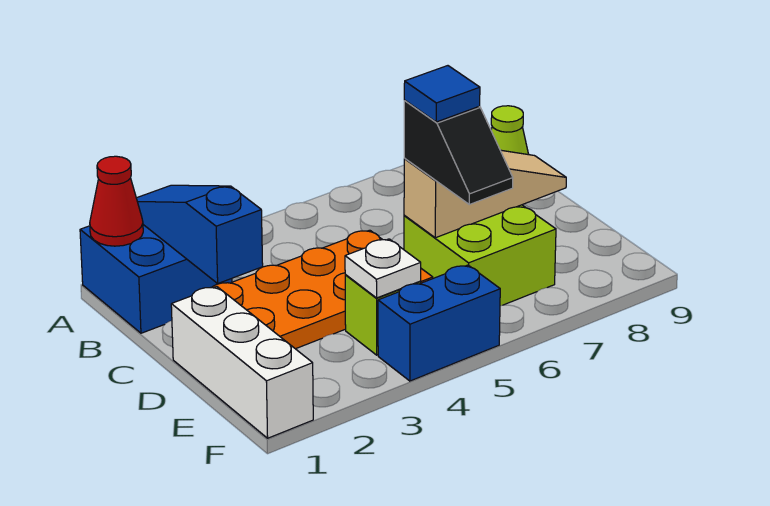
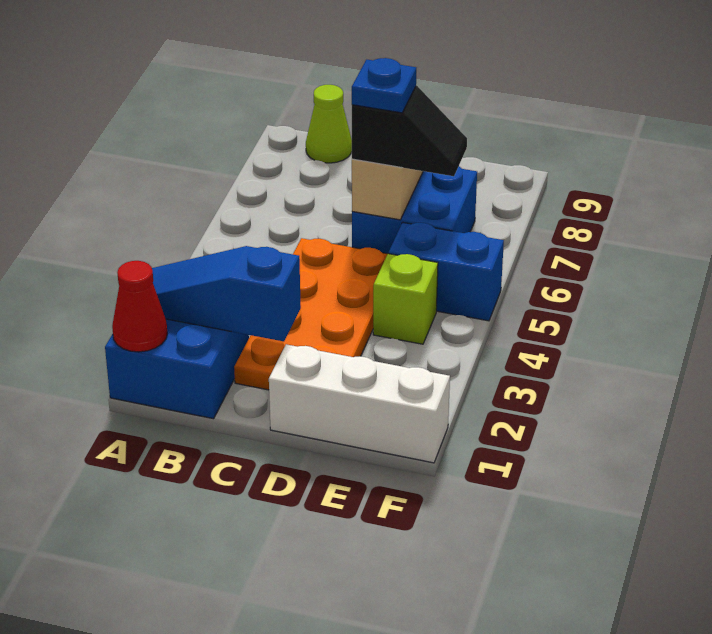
lime brick D6:E7 level 1 -> blue brick D6:E7 level 1
blue tile D6 level 4 -> blue plate D6 level 4
white plate E4 level 2 -> none
blue brick F4:F5 level 1 -> blue brick E5:F5 level 1

